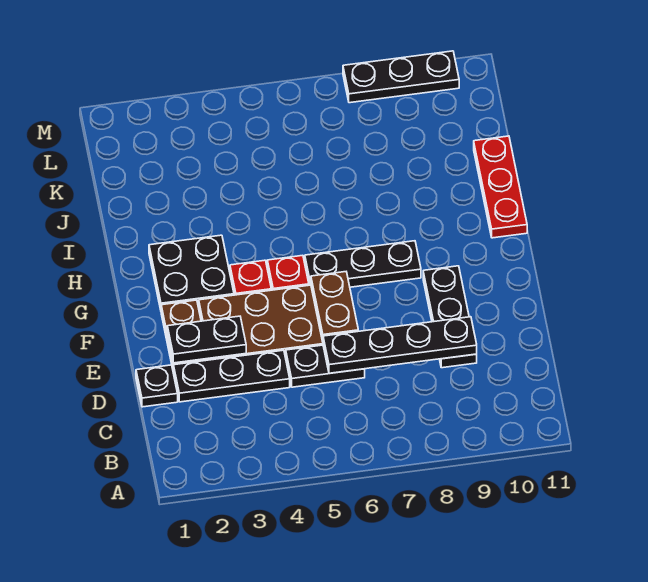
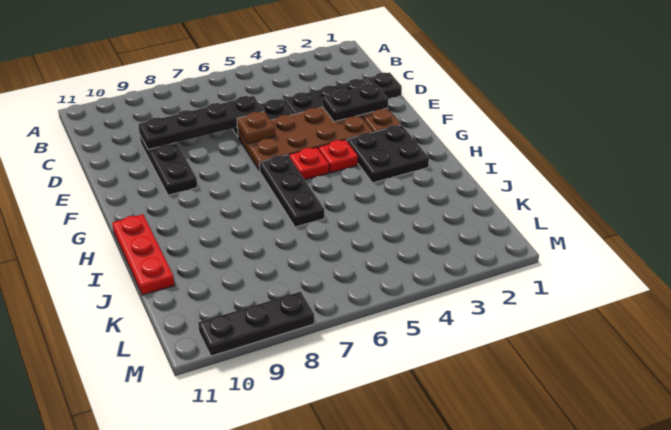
brown plate E6:F6 level 2 -> brown plate E6 level 2
black plate G6:G8 level 1 -> black plate G6:I6 level 1

